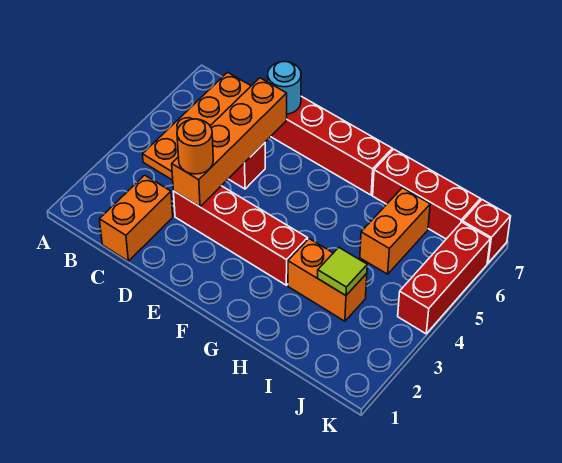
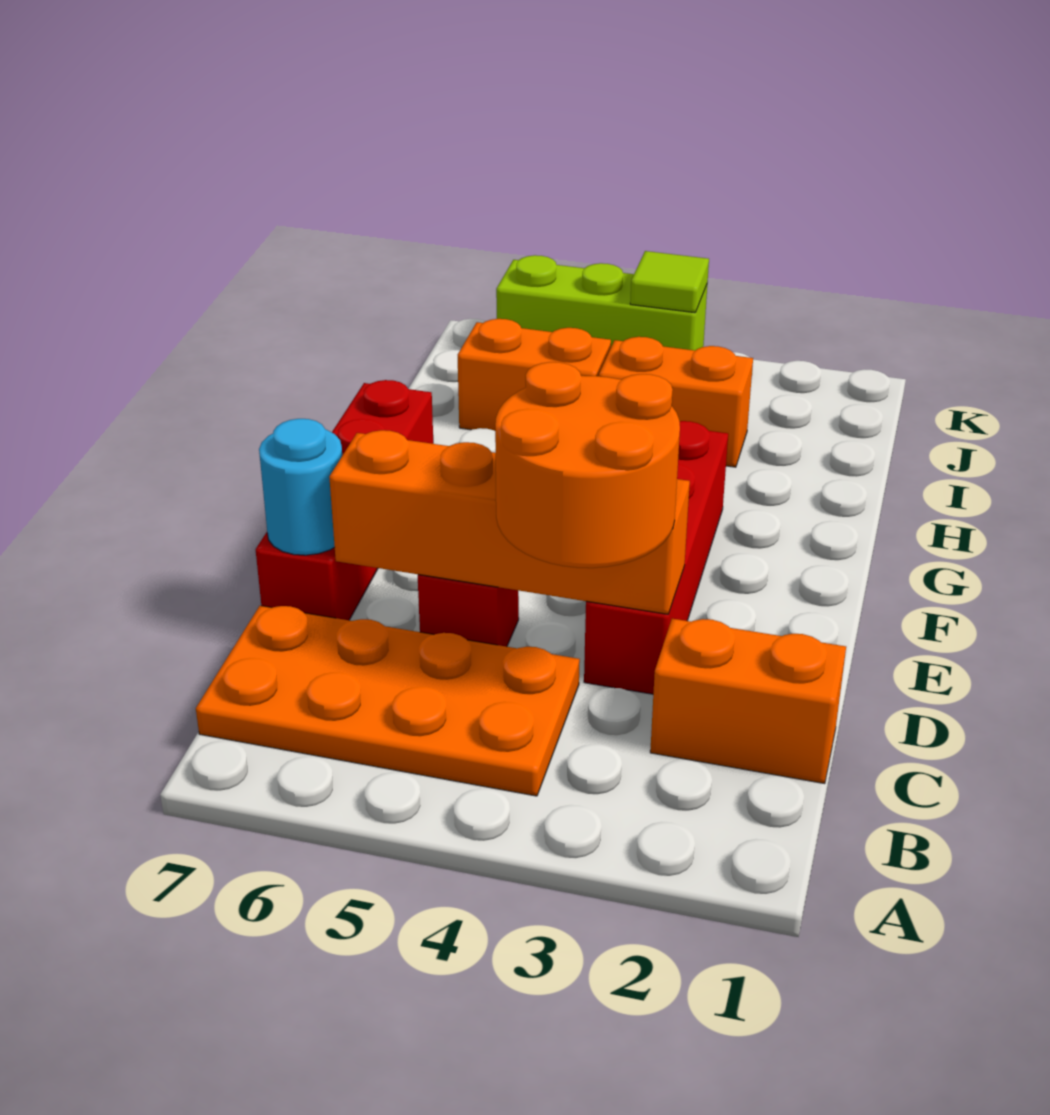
orange round brick D3 level 3 -> orange round brick C3:D4 level 3
orange brick H3:I3 level 1 -> orange brick I3:I4 level 1
red brick H7:J7 level 1 -> none
lime tile I3 level 2 -> lime tile K4 level 2
red brick K4:K6 level 1 -> lime brick K4:K6 level 1
red brick K7 level 1 -> none

